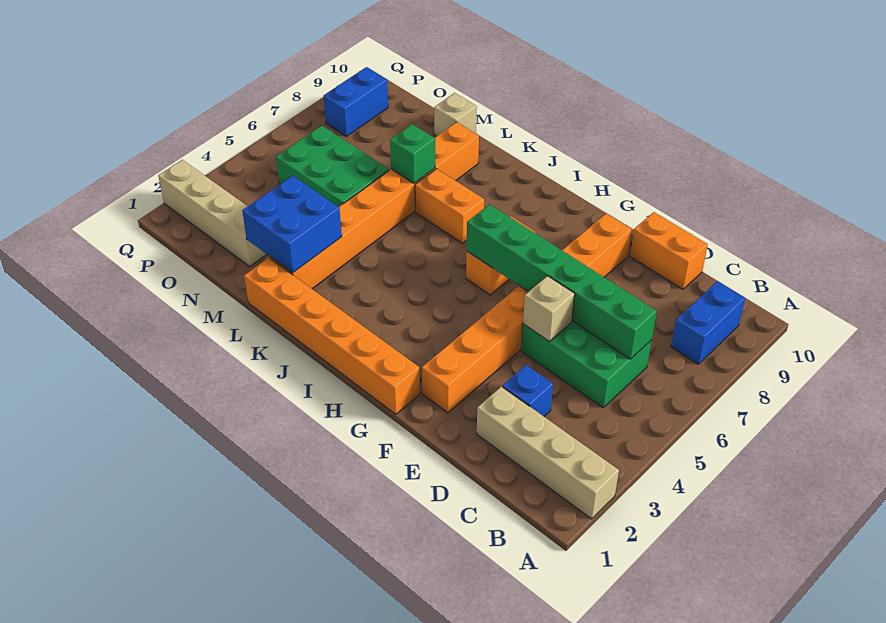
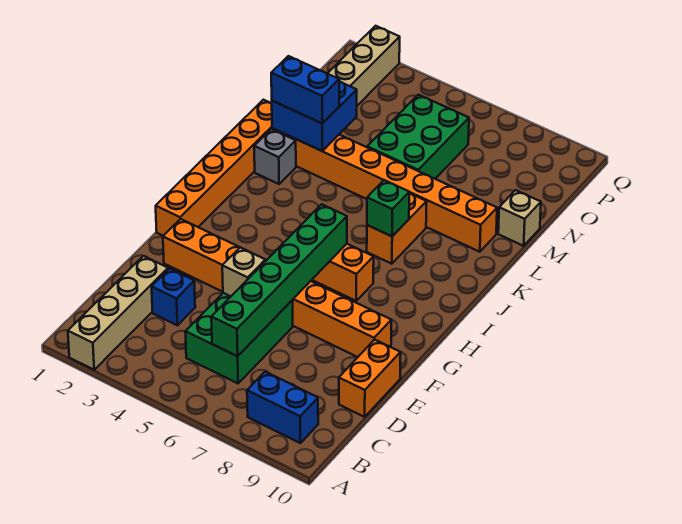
none -> grey brick K2 level 1
green brick L7 level 2 -> green brick J7 level 2
blue brick P8:P9 level 1 -> blue brick L2:L3 level 3

